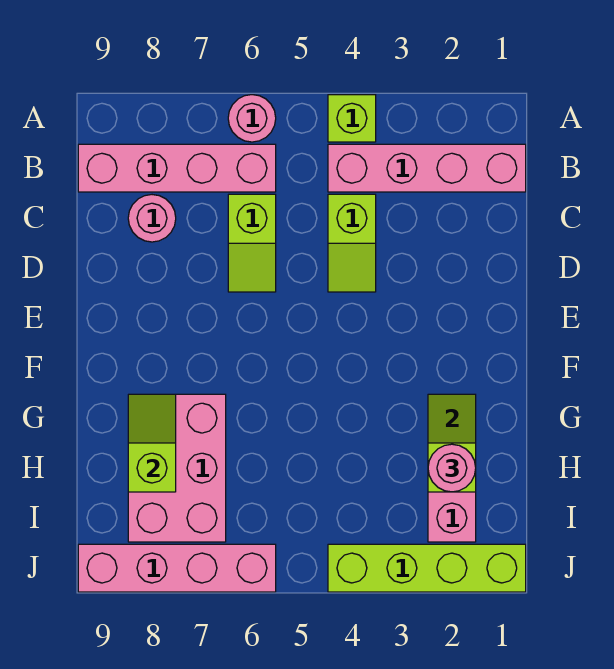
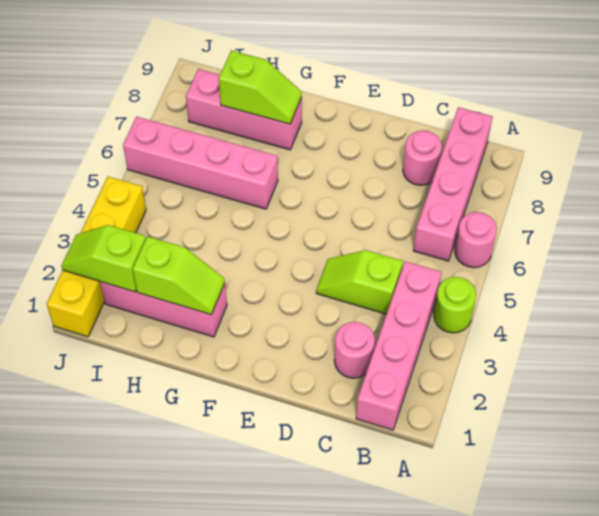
lime brick A4 level 1 -> lime round brick A4 level 1
lime slope C6:D6 level 1 top C -> lime slope I2:J2 level 2 top I
pink brick G7:I8 level 1 -> pink brick G8:I8 level 1
pink round brick H2 level 3 -> pink round brick C2 level 1
lime brick J1:J4 level 1 -> yellow brick J1:J4 level 1
pink brick J6:J9 level 1 -> pink brick G6:J6 level 1

